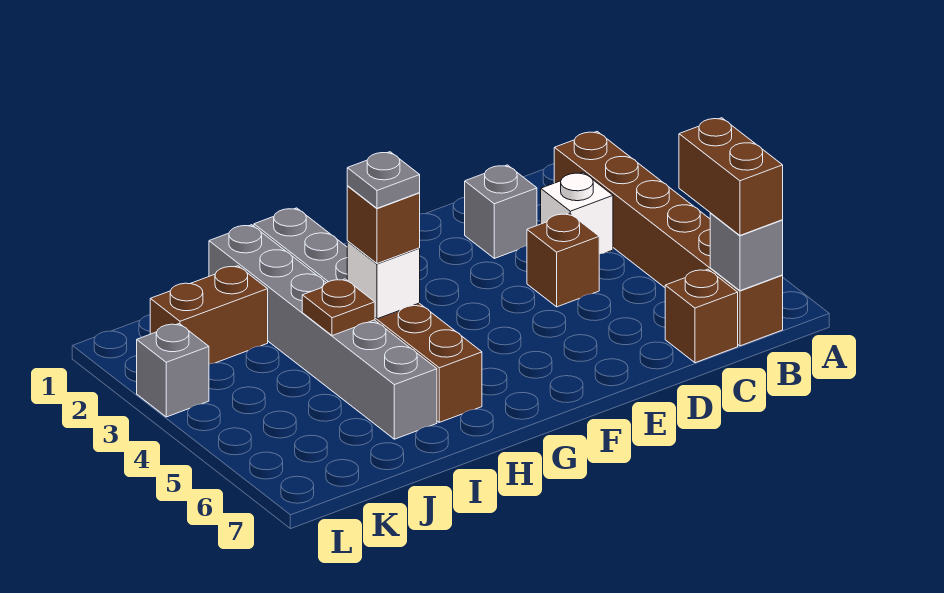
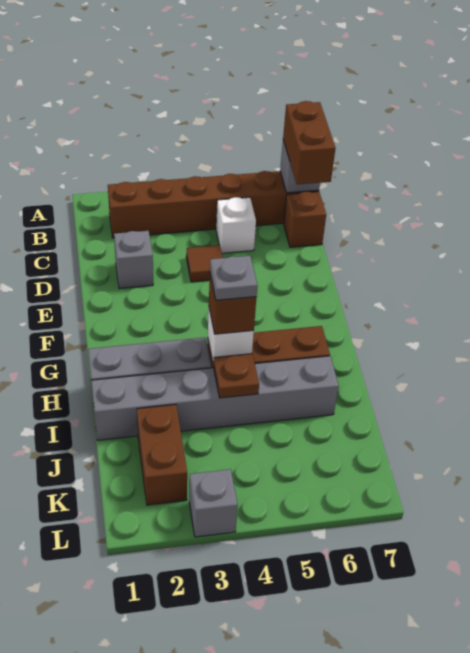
brown brick B6:B7 level 3 -> brown brick B7:C7 level 3
white brick C3 level 1 -> white brick C5 level 1
brown brick D4 level 1 -> brown tile D4 level 1

